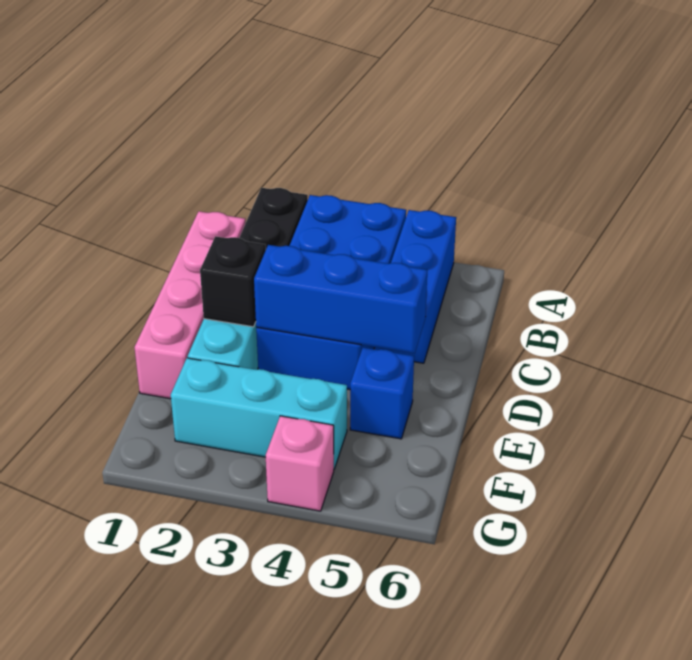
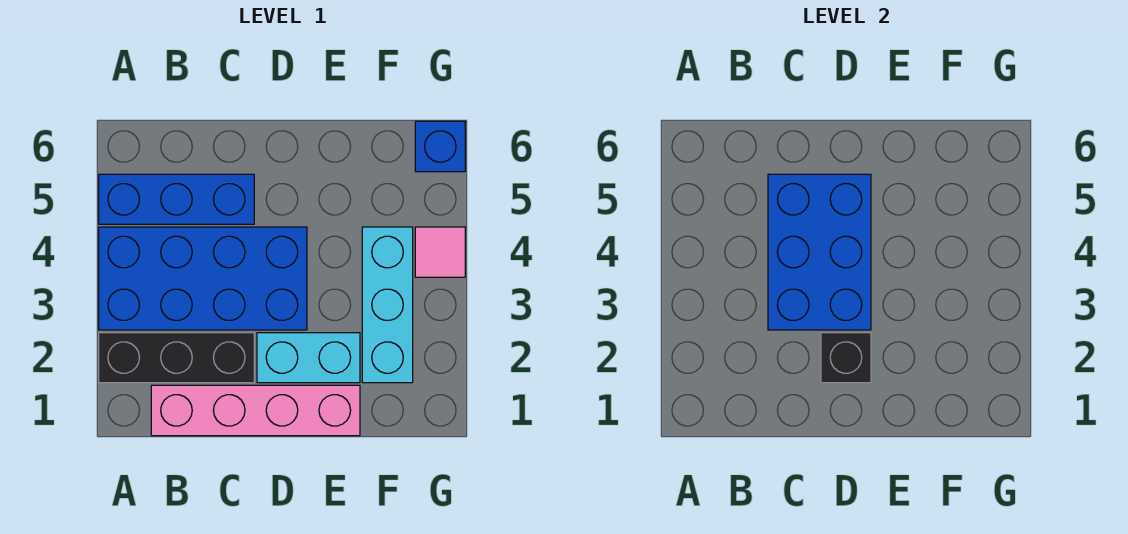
blue brick D3:D5 level 2 -> blue brick C3:D5 level 2
blue brick E5 level 1 -> blue brick G6 level 1
pink brick G4 level 1 -> pink tile G4 level 1

